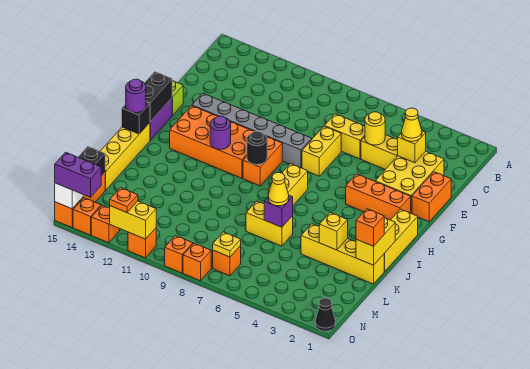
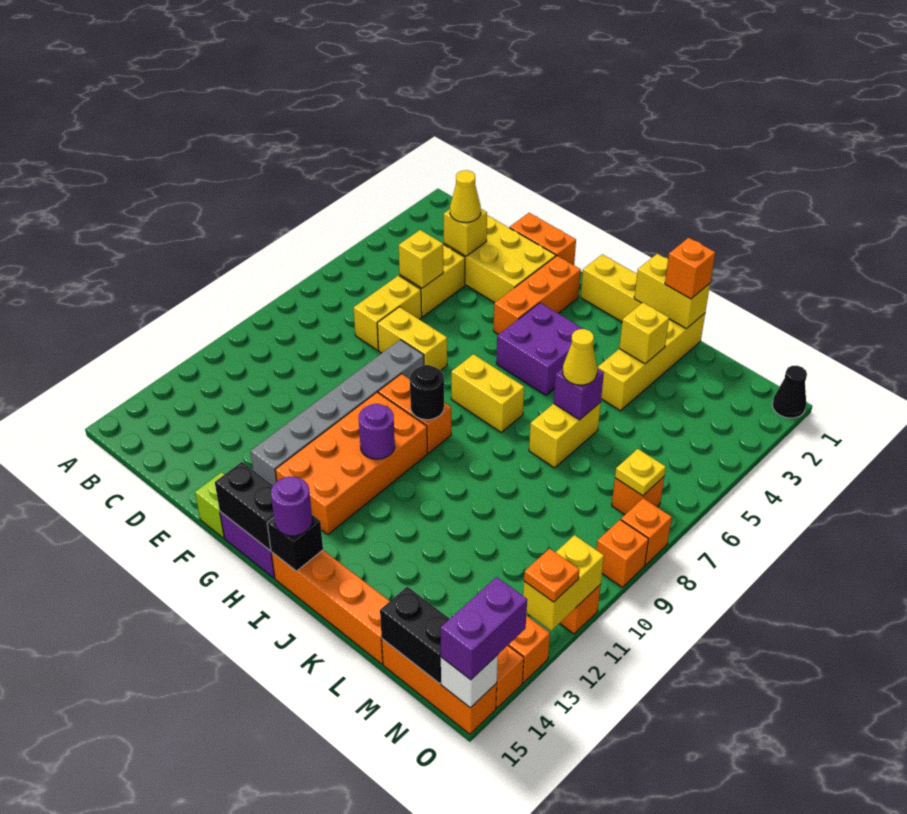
yellow round brick D5 level 2 -> yellow brick D5 level 2
none -> purple brick H4:I5 level 1
yellow brick I15:L15 level 1 -> orange brick I15:L15 level 1

